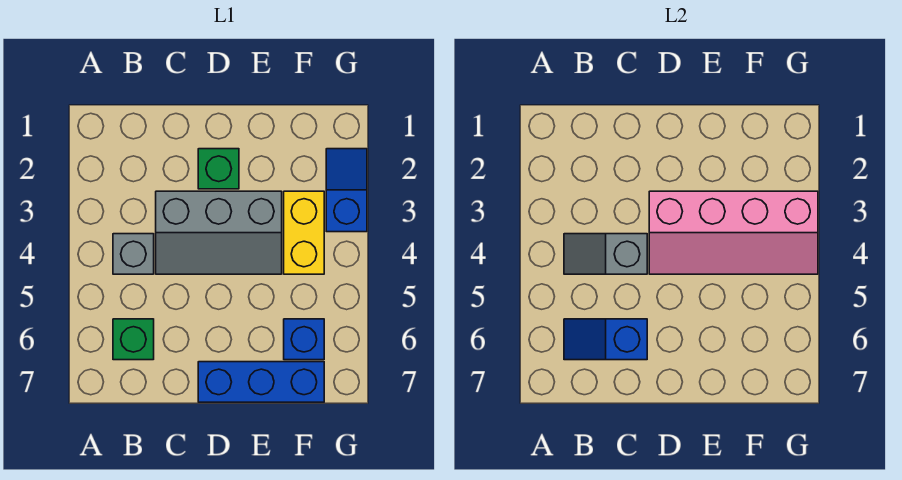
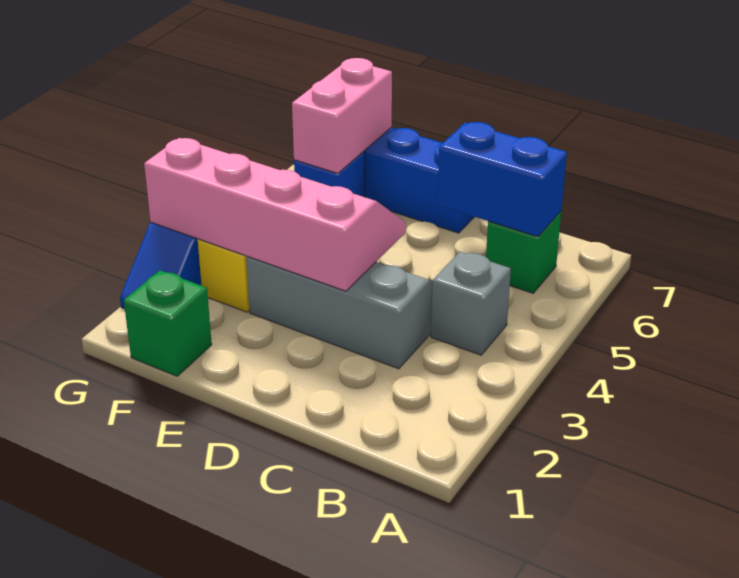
grey slope B4:C4 level 2 top C -> none
blue slope B6:C6 level 2 top C -> blue brick B6:C6 level 2
green brick D2 level 1 -> green brick F1 level 1
none -> pink brick F6:F7 level 2

